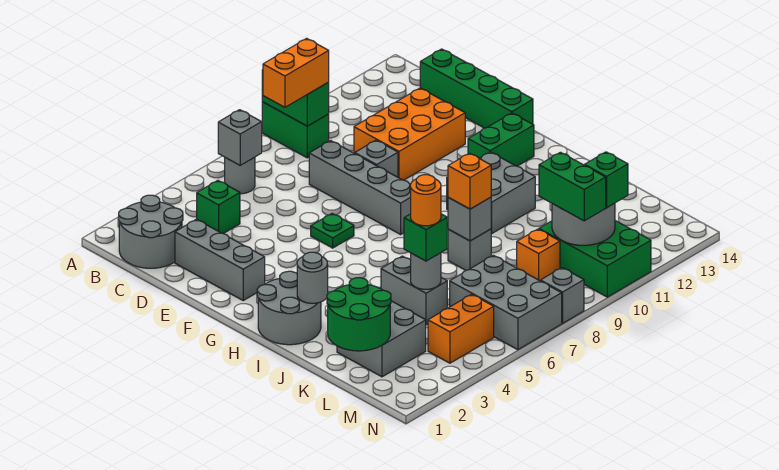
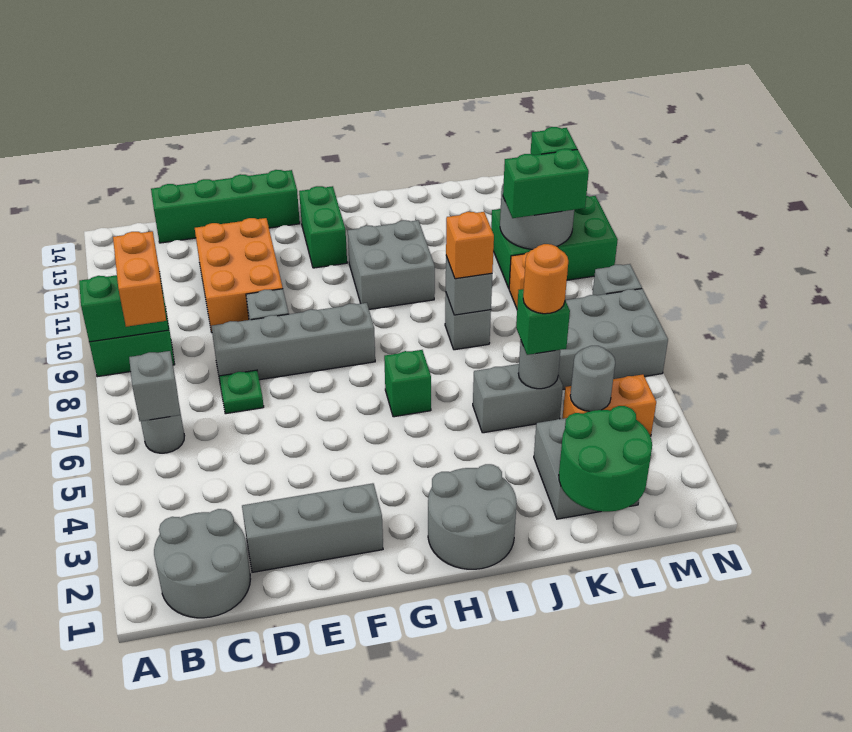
green brick C4 level 1 -> green brick H6 level 1
green plate F6 level 1 -> green plate D7 level 1
grey round brick I2 level 2 -> grey round brick L4 level 2
orange brick M4:M5 level 1 -> orange brick L4:M4 level 1

